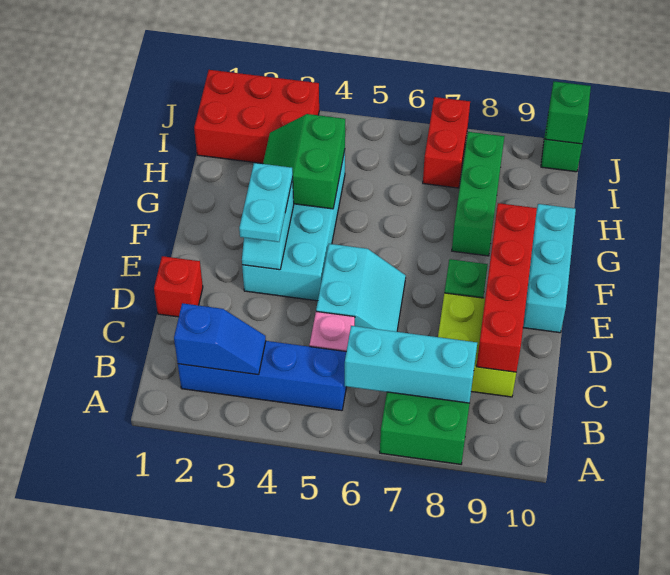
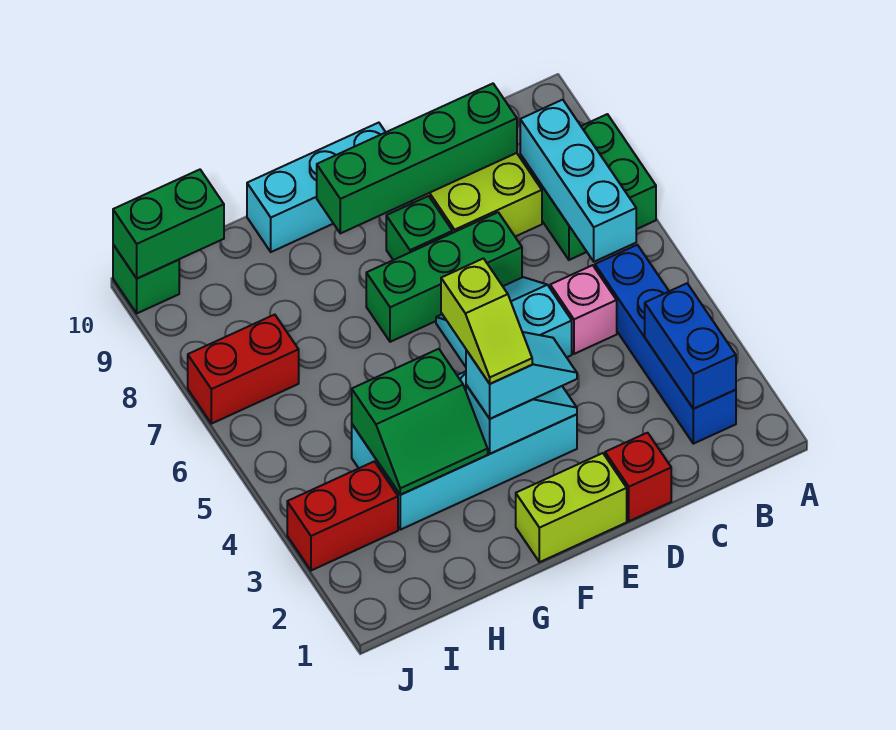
blue slope B2:B3 level 2 top 2 -> blue brick B2:B3 level 2
red brick C9:F9 level 2 -> green brick C9:F9 level 2
none -> lime brick E1:F1 level 1
cyan plate E3:F3 level 3 -> cyan slope E3:F3 level 3 top F
none -> lime slope F3:F4 level 4 top 4
green brick G8:I8 level 1 -> green brick D7:F7 level 1
red brick I1:J3 level 1 -> red brick I3:J3 level 1
green brick J10 level 2 -> green brick I10:J10 level 2

